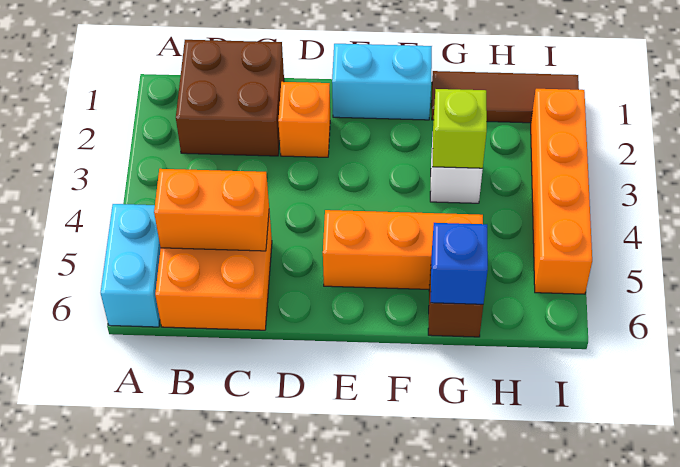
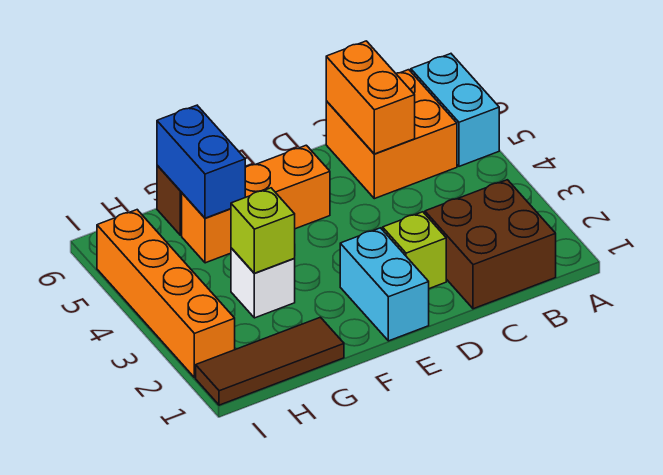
orange brick B5:C5 level 2 -> orange brick C5:C6 level 2
orange brick D2 level 1 -> lime brick D2 level 1
cyan brick E1:F1 level 1 -> cyan brick E1:E2 level 1
blue brick G6 level 2 -> blue brick G5:G6 level 2

